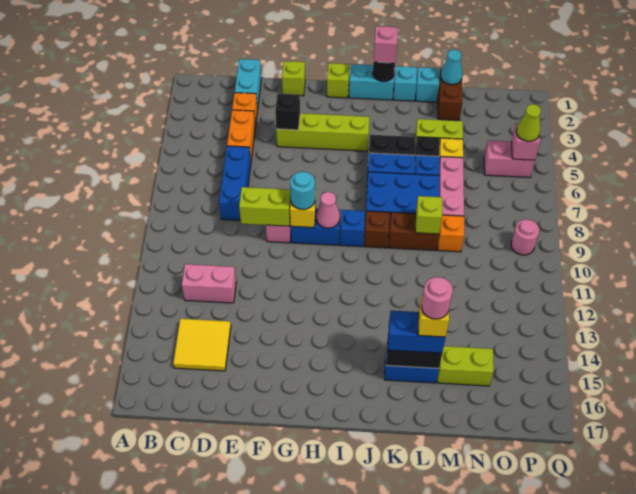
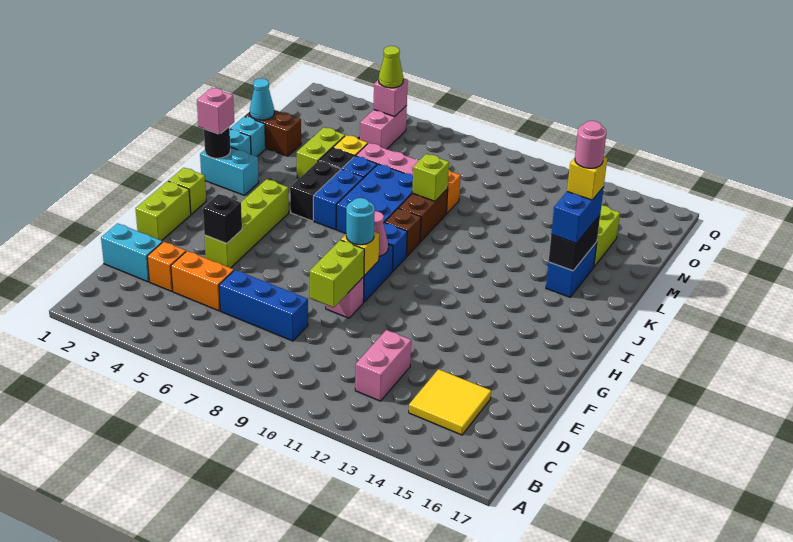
lime brick F1 level 1 -> lime brick F1:G1 level 1
cyan brick I1:J1 level 1 -> cyan brick J1:J2 level 1
pink round brick P9 level 1 -> none

